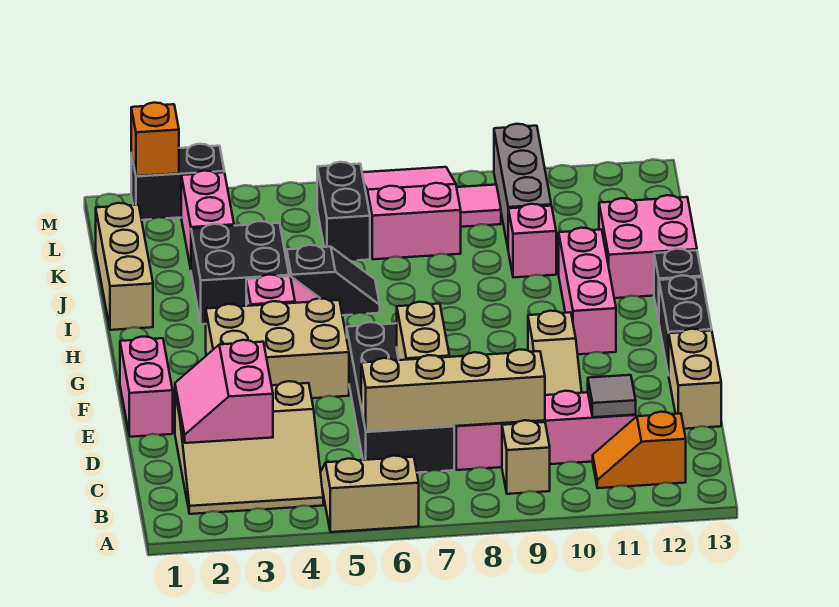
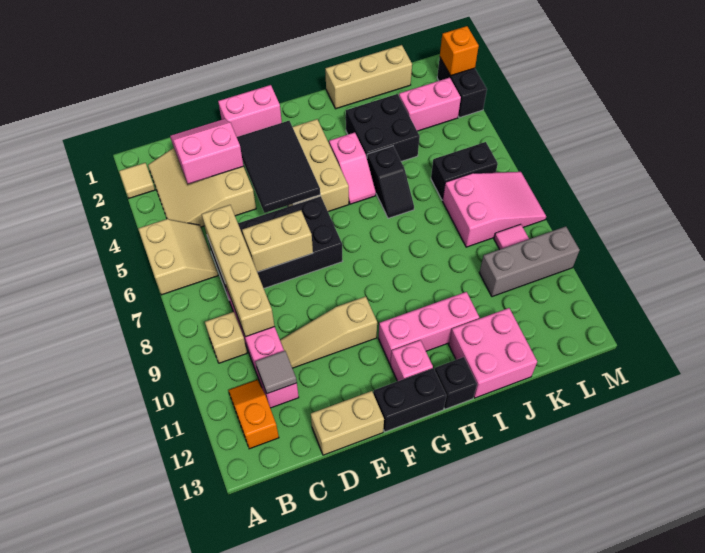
none -> tan tile A2 level 1
none -> black tile E3:F5 level 2
pink brick J10 level 1 -> pink brick G12 level 1

